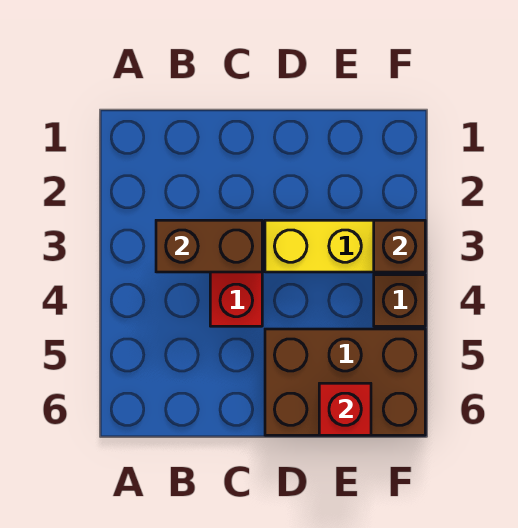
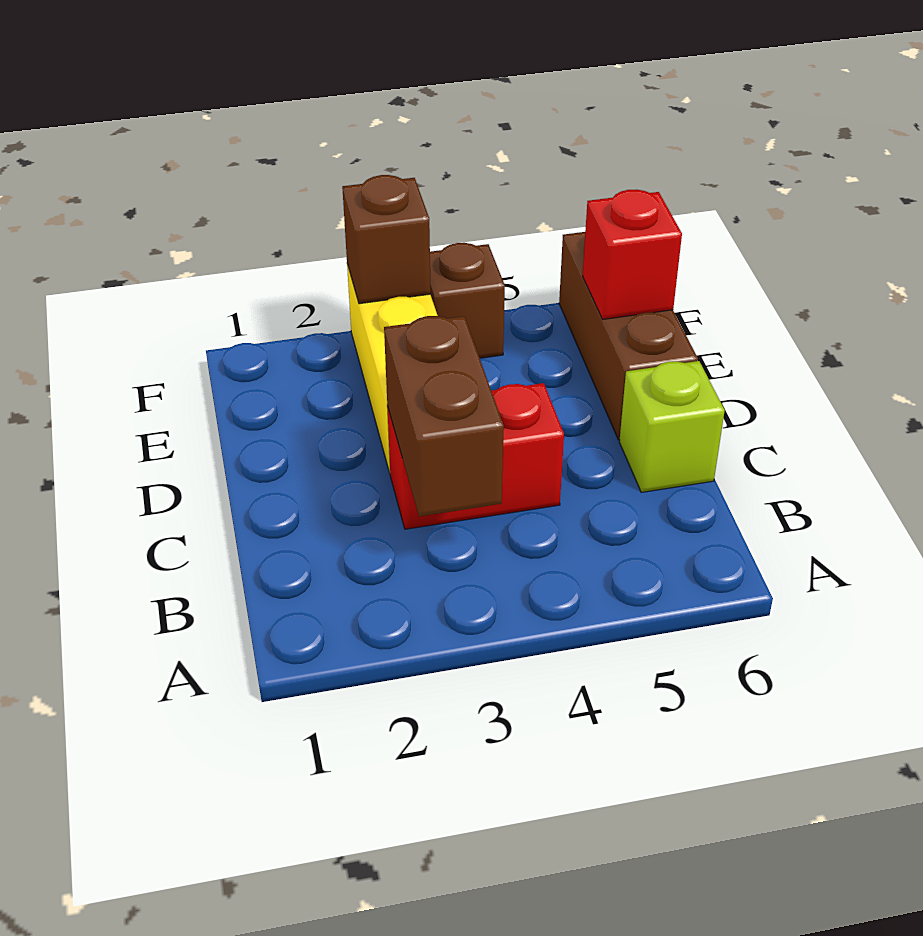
none -> lime brick C6 level 1
brown brick D5:F6 level 1 -> brown brick D6:F6 level 1

